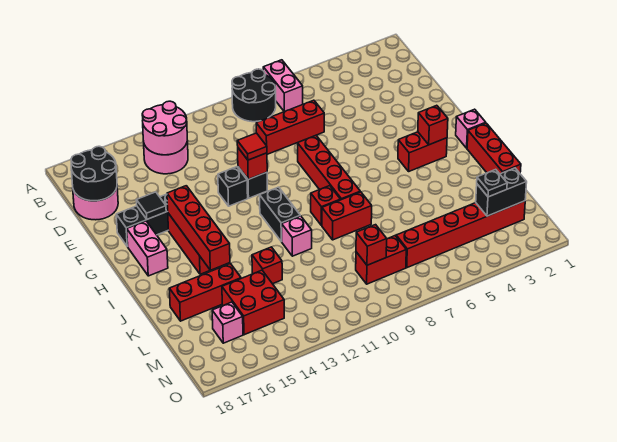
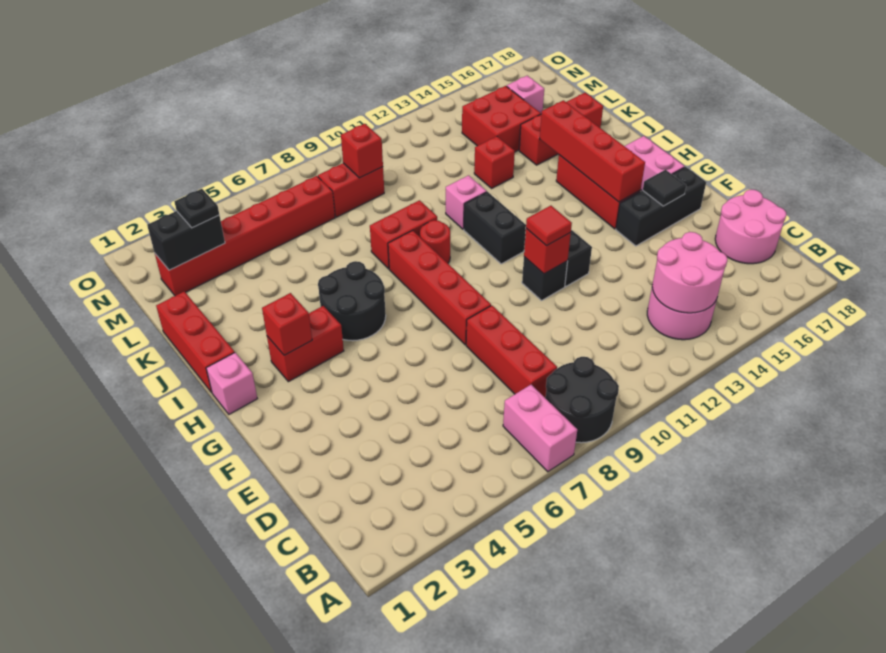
black round brick C17:D18 level 2 -> black round brick H5:I6 level 1
red brick D7:D9 level 1 -> red brick C8:E8 level 1
red brick I9 level 1 -> red round brick I9 level 1

